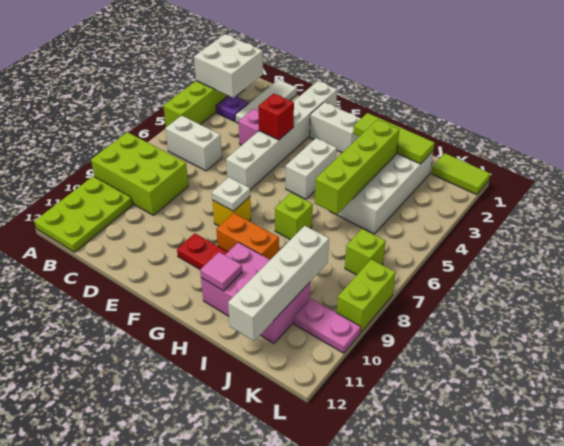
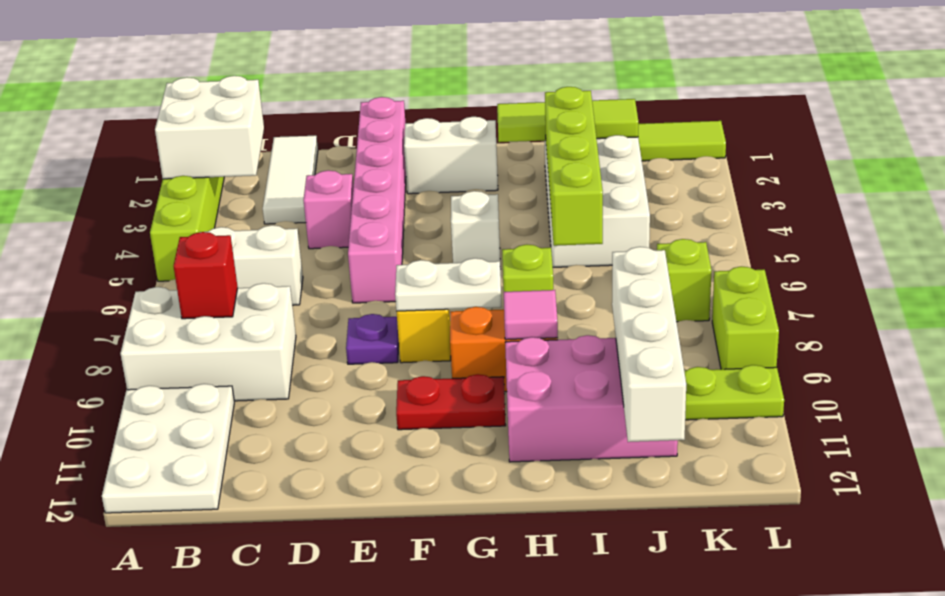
lime brick A8:C9 level 1 -> white brick A8:C9 level 1
lime plate A10:B12 level 1 -> white plate A10:B12 level 1
purple plate B3 level 1 -> purple plate E8 level 1
white brick E1:E6 level 1 -> pink brick E1:E6 level 1
red brick E4 level 2 -> red brick B8 level 2
white plate F8 level 2 -> white plate F8:G8 level 2
white brick G4:G5 level 1 -> white brick G5 level 1
pink tile H11 level 2 -> pink tile H9 level 2
pink plate K10:L10 level 1 -> lime plate K10:L10 level 1

